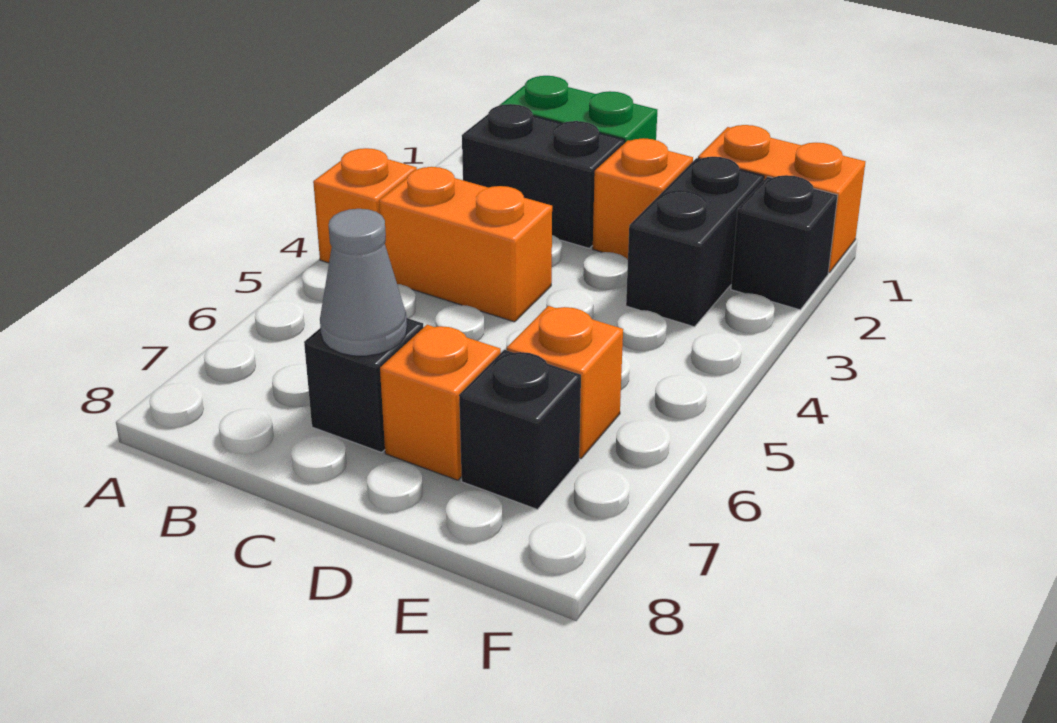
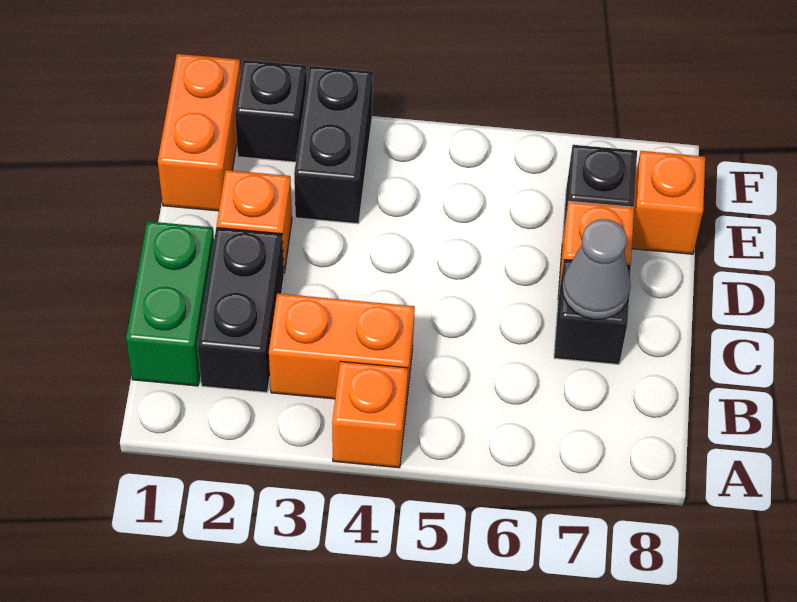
orange brick B4:C4 level 1 -> orange brick B3:B4 level 1
black brick E2:E3 level 1 -> black brick E3:F3 level 1
orange brick E6 level 1 -> orange brick E8 level 1

